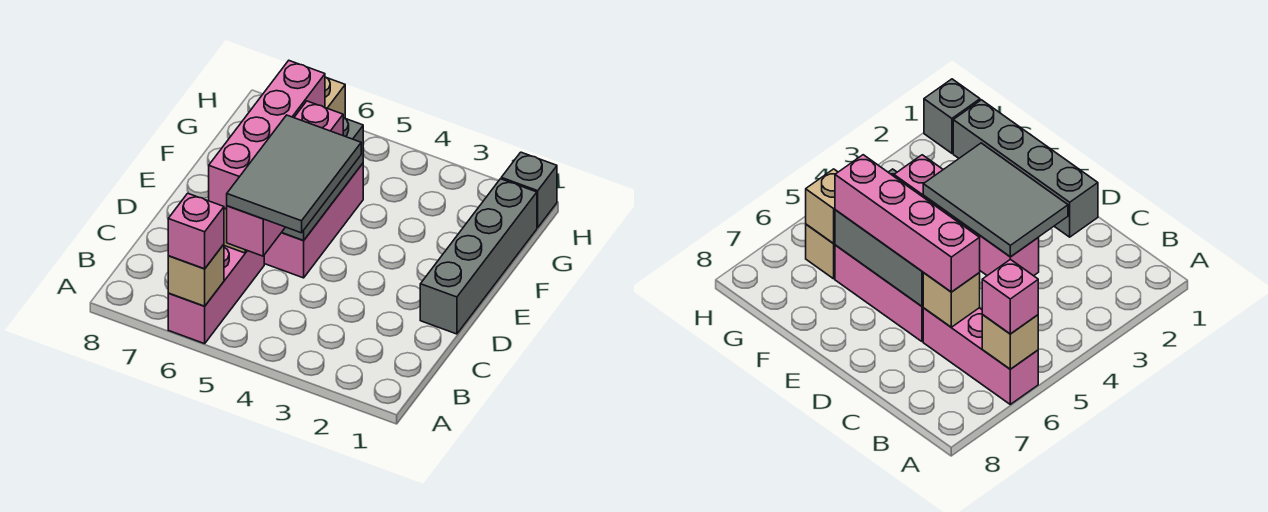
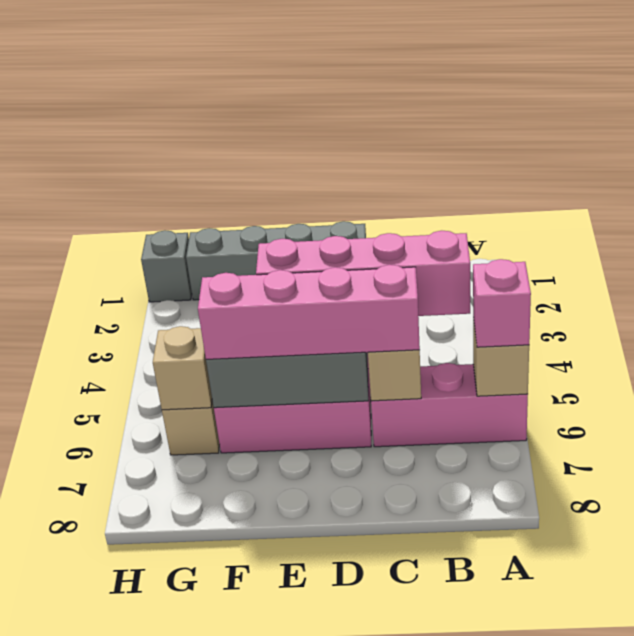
grey tile B4:D5 level 4 -> none

